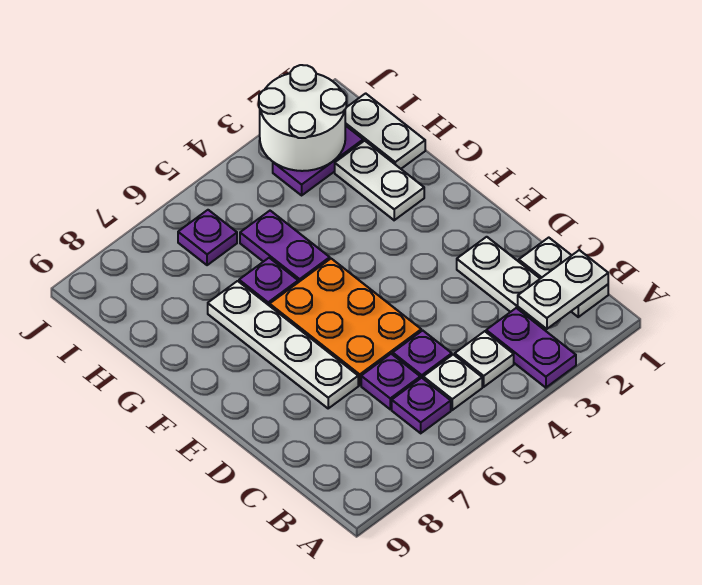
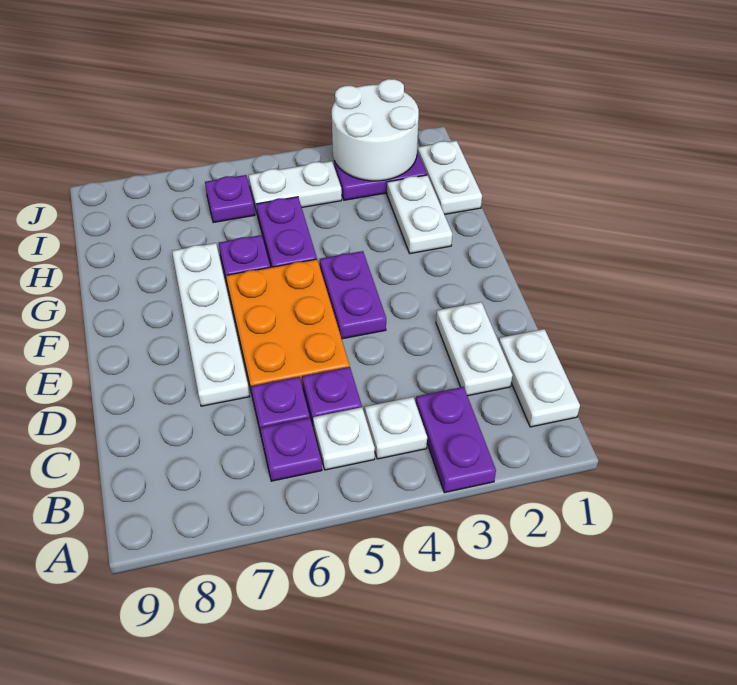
white plate B1:B2 level 2 -> white plate I4:I5 level 1
none -> purple plate E4:F4 level 1

